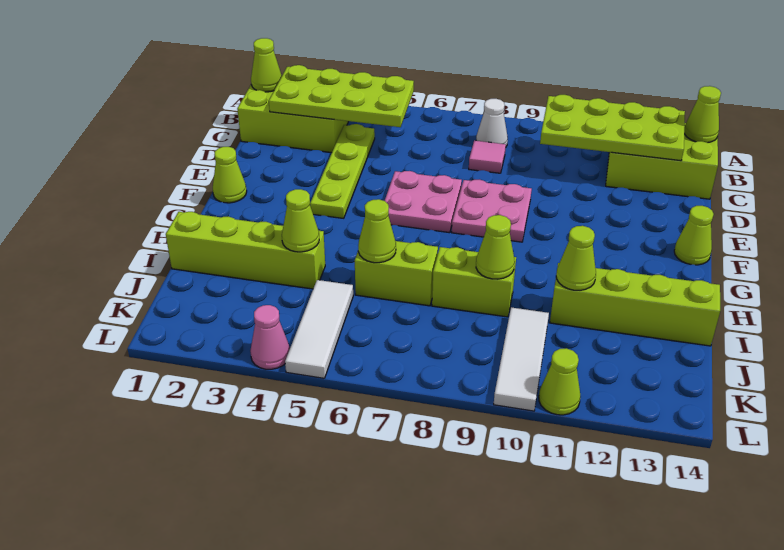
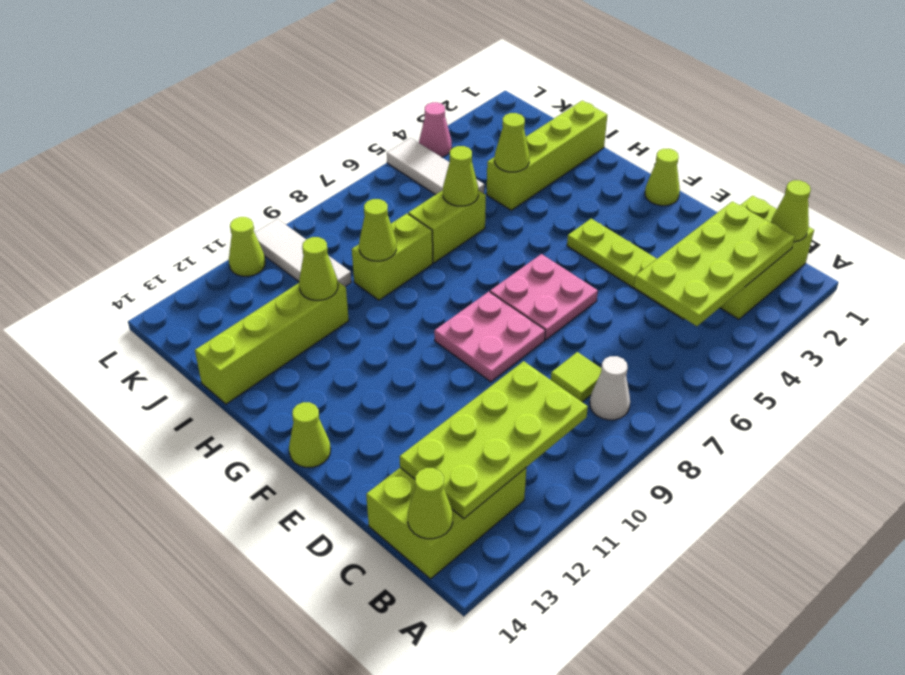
pink tile C8 level 1 -> lime tile C8 level 1

